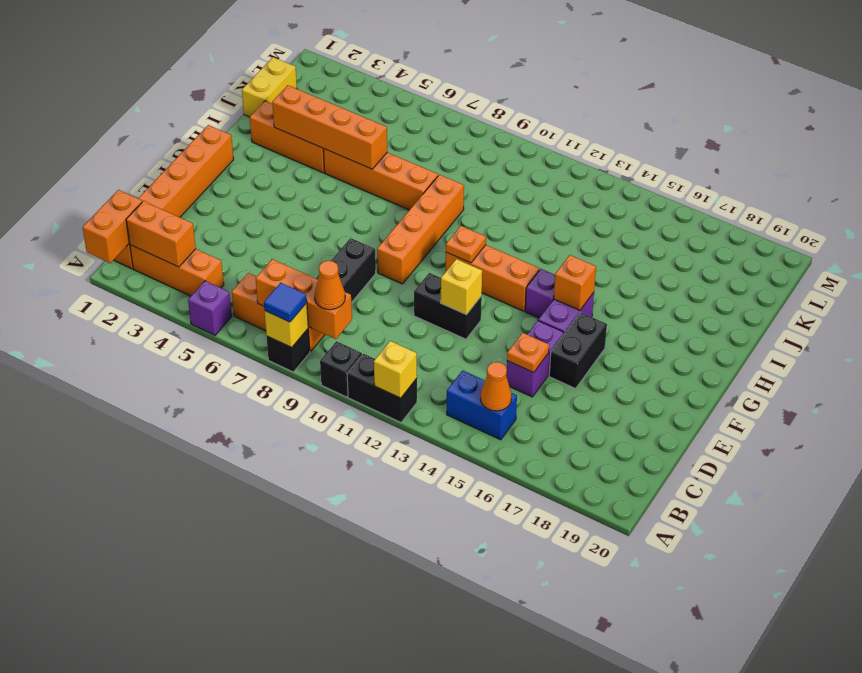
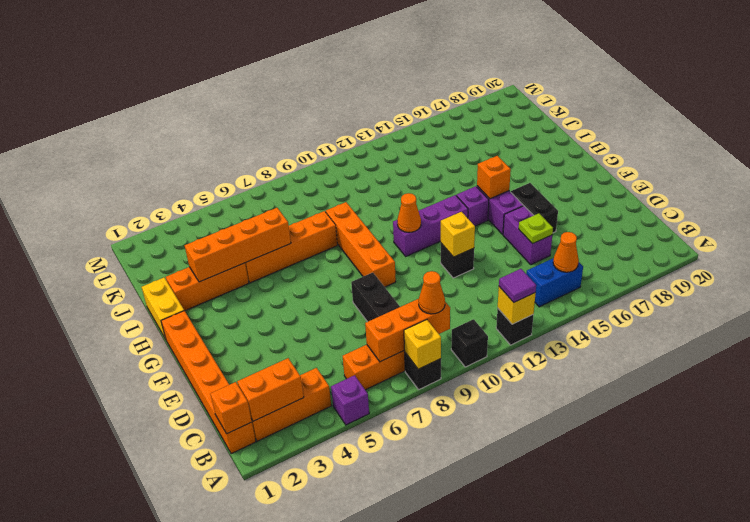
orange brick A1:B1 level 2 -> orange brick B1 level 2
blue tile A8 level 3 -> none
black brick A11:A12 level 1 -> black brick A12 level 1
none -> purple tile A12 level 3
orange plate D15 level 2 -> lime plate D15 level 2
black brick E11:E12 level 1 -> black brick E12 level 1
orange brick G11:G13 level 1 -> purple brick G11:G13 level 1
orange plate G11 level 2 -> orange cone G11 level 2
yellow brick J1:K1 level 1 -> yellow brick H1:I1 level 1

